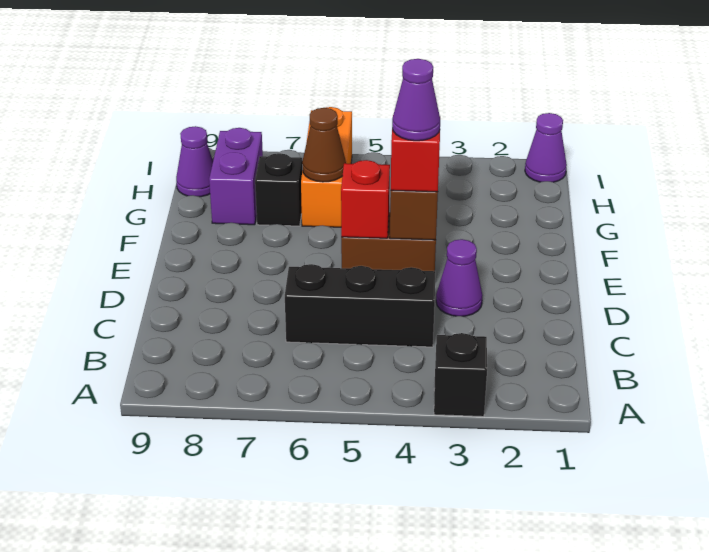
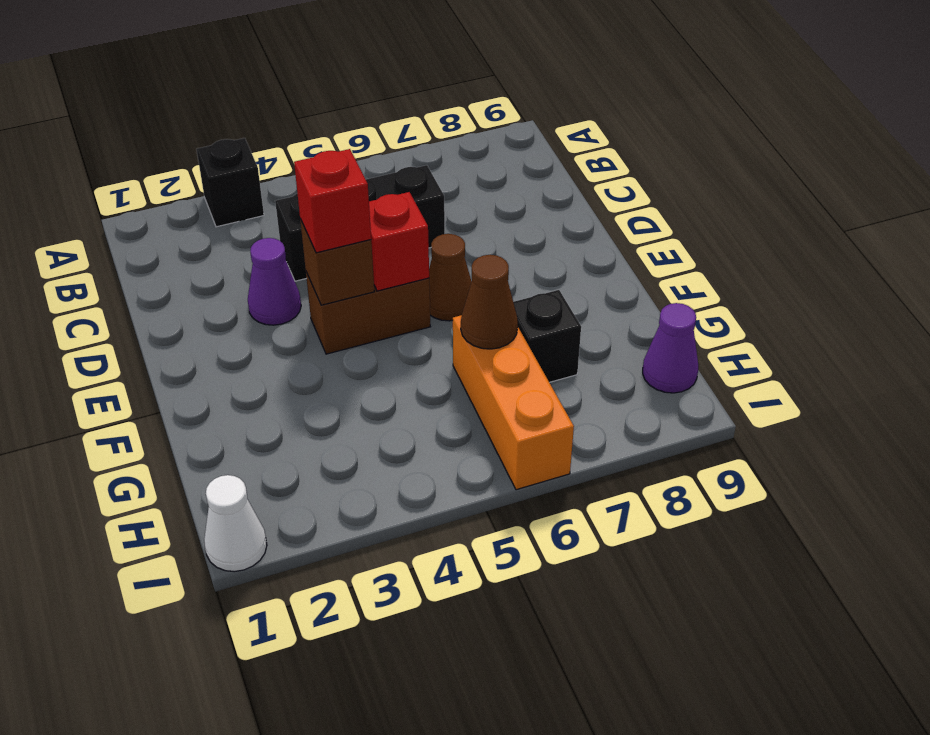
purple cone E4 level 4 -> none
none -> brown cone E6 level 1
purple brick G8:H8 level 1 -> none
purple cone I1 level 1 -> white cone I1 level 1

